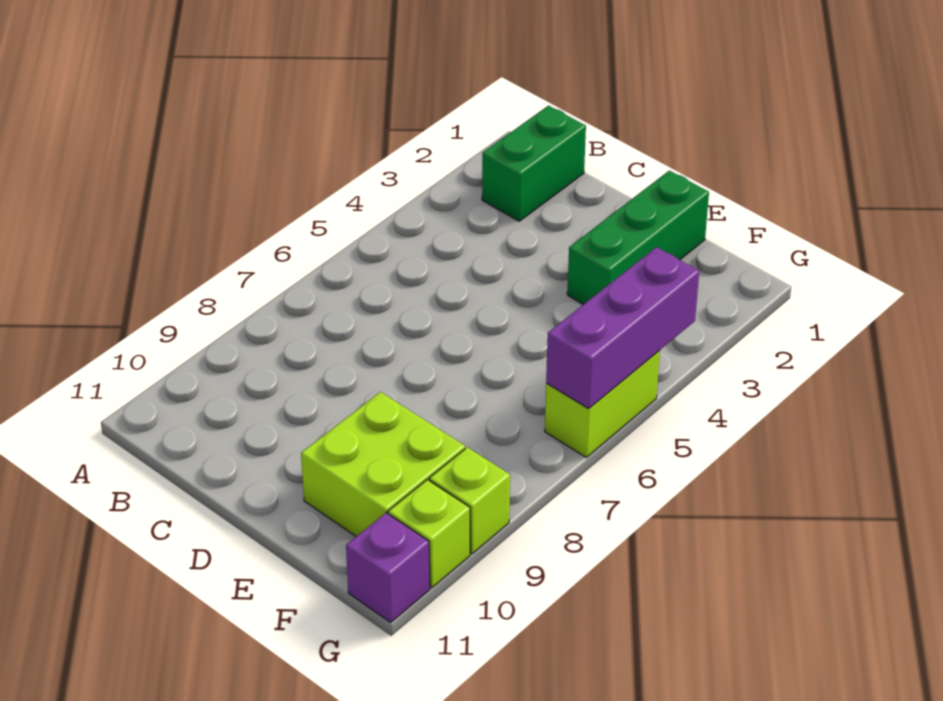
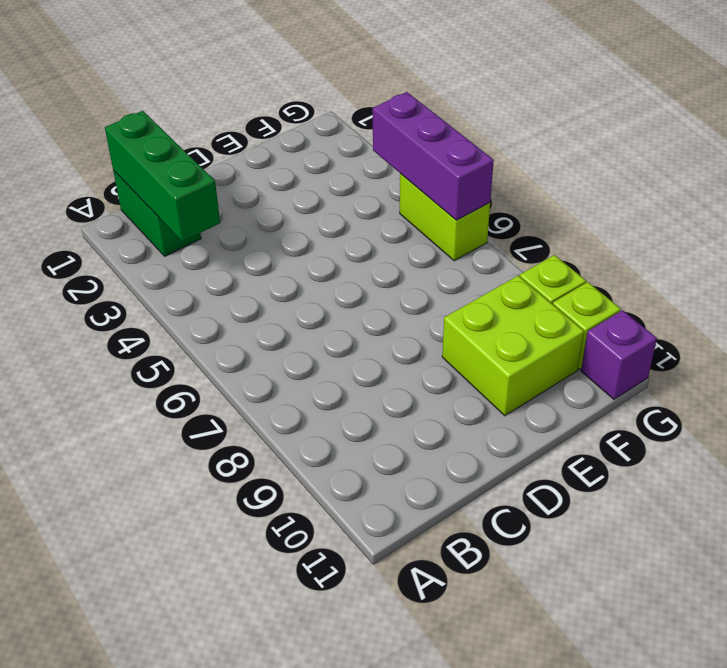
green brick E1:E3 level 1 -> green brick B1:B3 level 2

